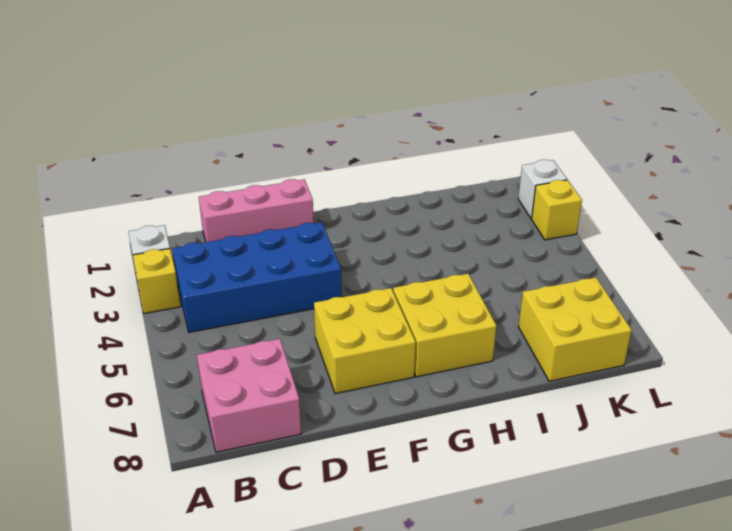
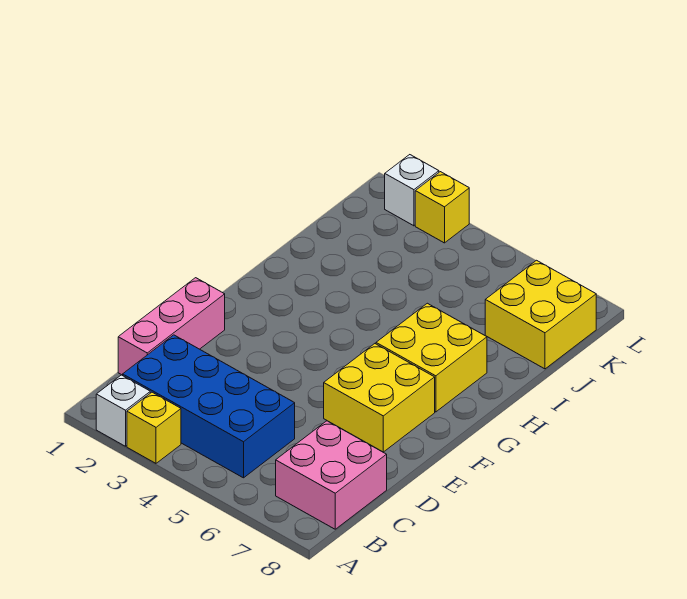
blue brick B3:E4 level 1 -> blue brick B2:C5 level 1

